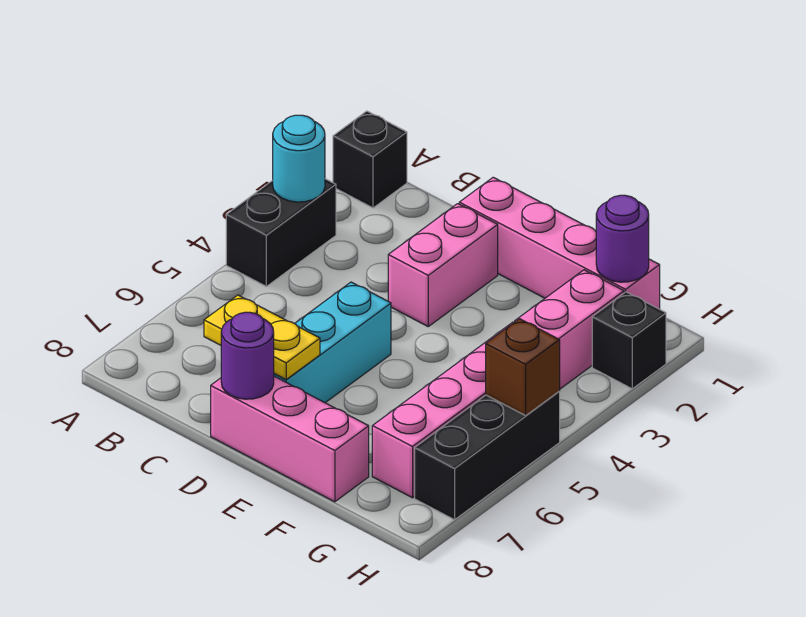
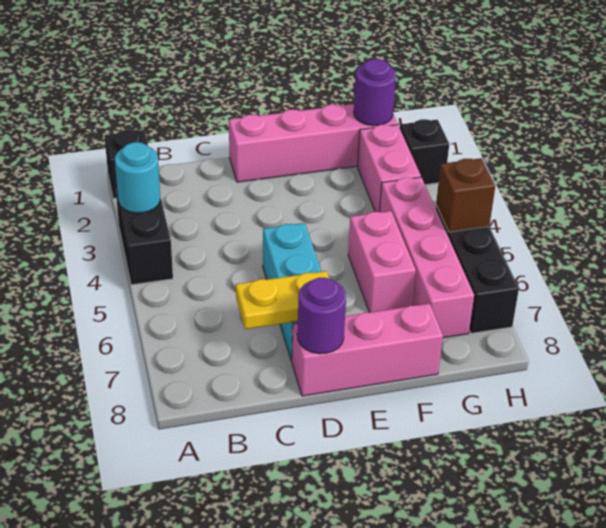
pink brick D2:D3 level 1 -> pink brick F5:F6 level 1

